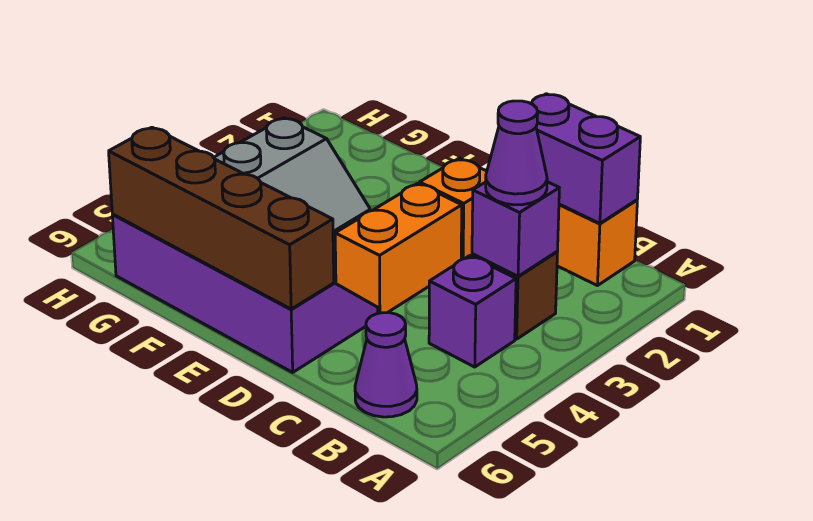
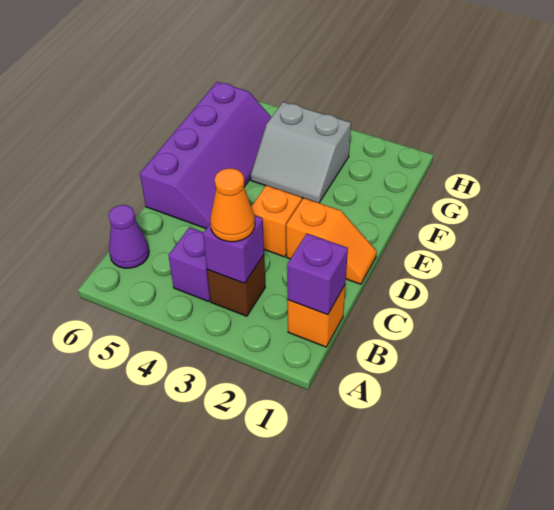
purple brick B1:C1 level 2 -> purple brick B1 level 2
purple cone B3 level 3 -> orange cone B3 level 3
orange brick D3:D4 level 1 -> orange brick D3 level 1
brown brick D6:G6 level 2 -> none

